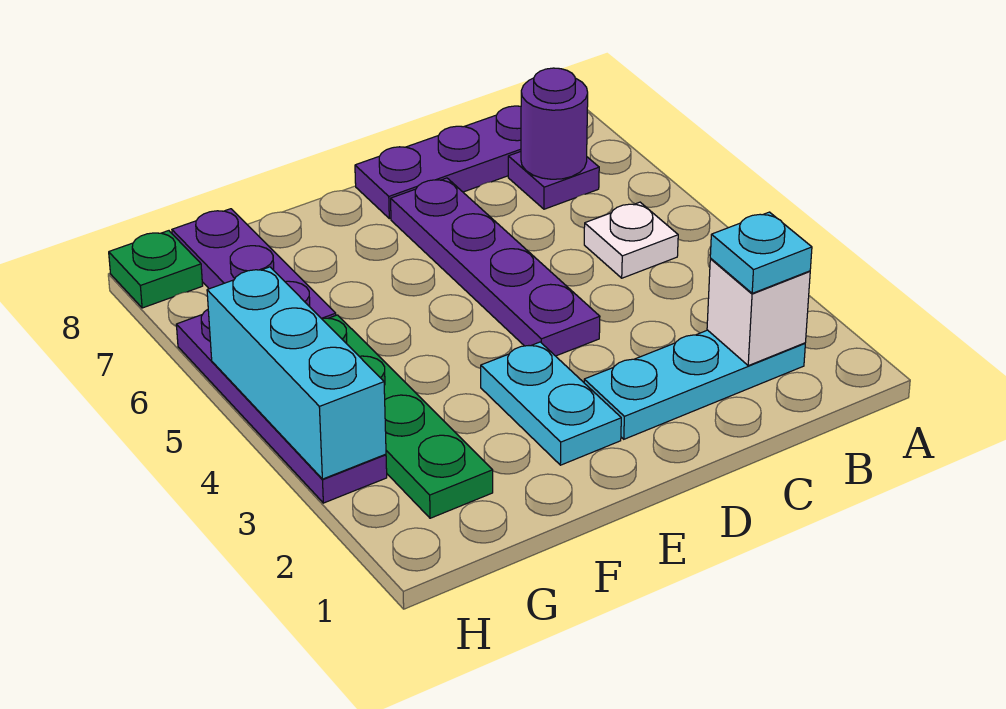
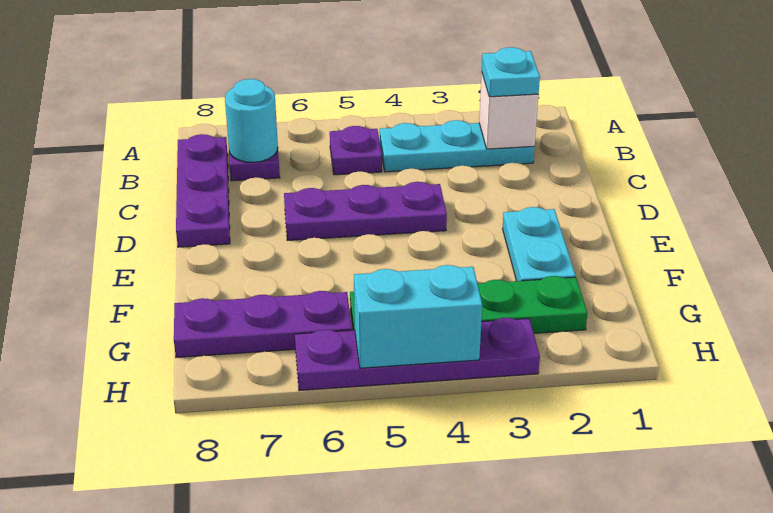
cyan plate B2:D2 level 1 -> cyan plate B2:B4 level 1
white plate B5 level 1 -> purple plate B5 level 1
purple round brick B7 level 2 -> cyan round brick B7 level 2
purple plate D4:D7 level 1 -> purple plate D4:D6 level 1
cyan plate E2:E3 level 1 -> cyan plate E2:F2 level 1
cyan brick H3:H5 level 2 -> cyan brick H4:H5 level 2
green plate H8 level 1 -> none

